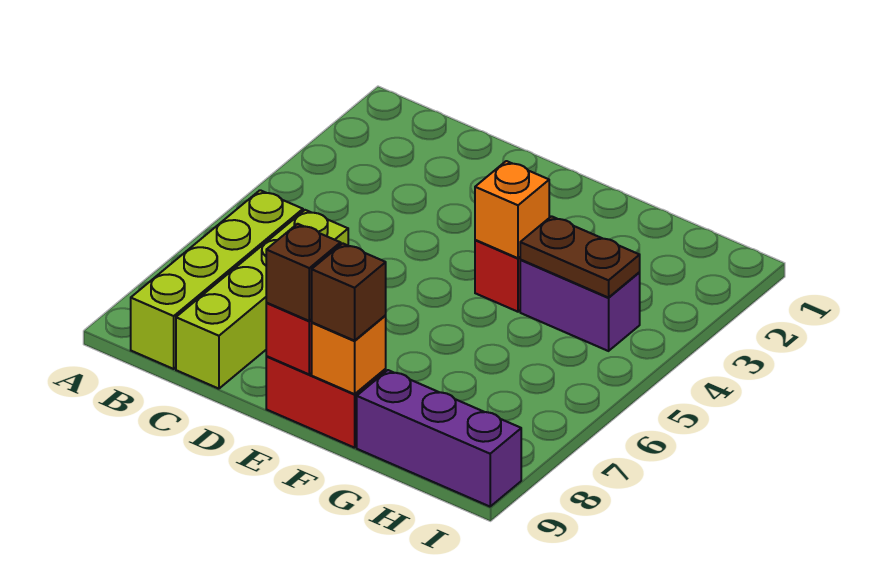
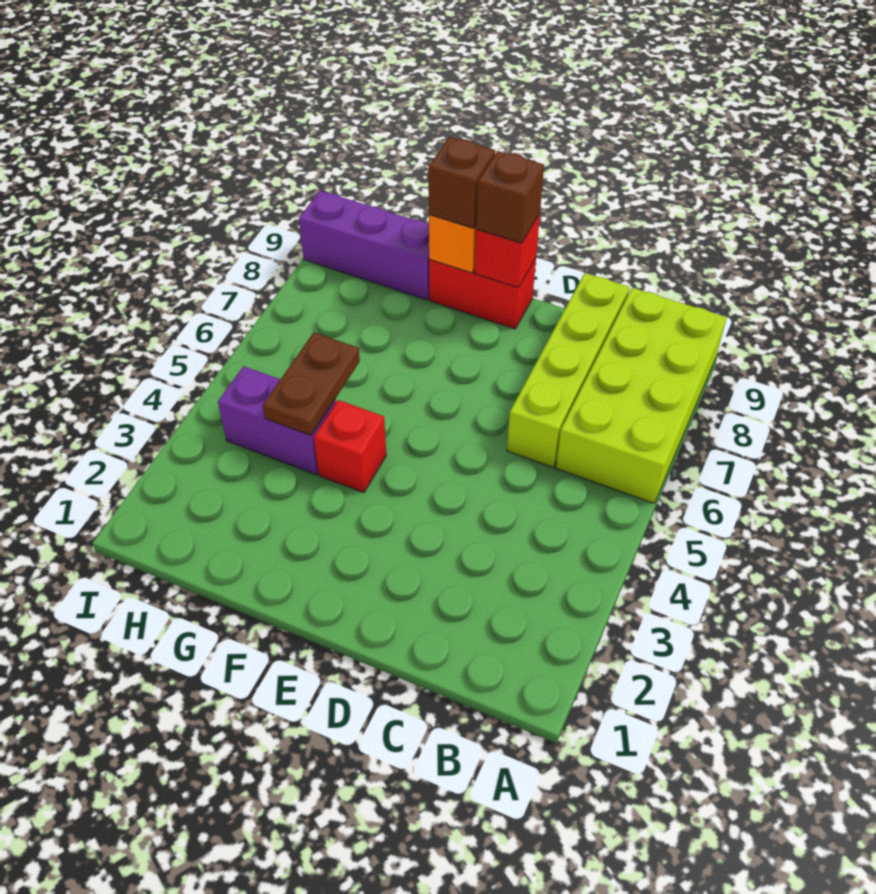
lime brick B6:B9 level 1 -> lime brick A6:B9 level 1
orange brick F4 level 2 -> none
brown plate G4:H4 level 2 -> brown plate G4:G5 level 2

